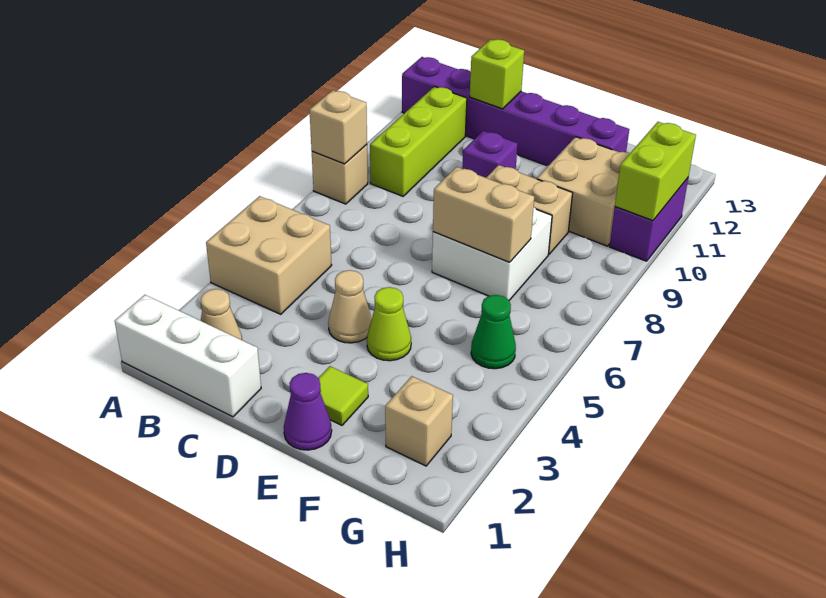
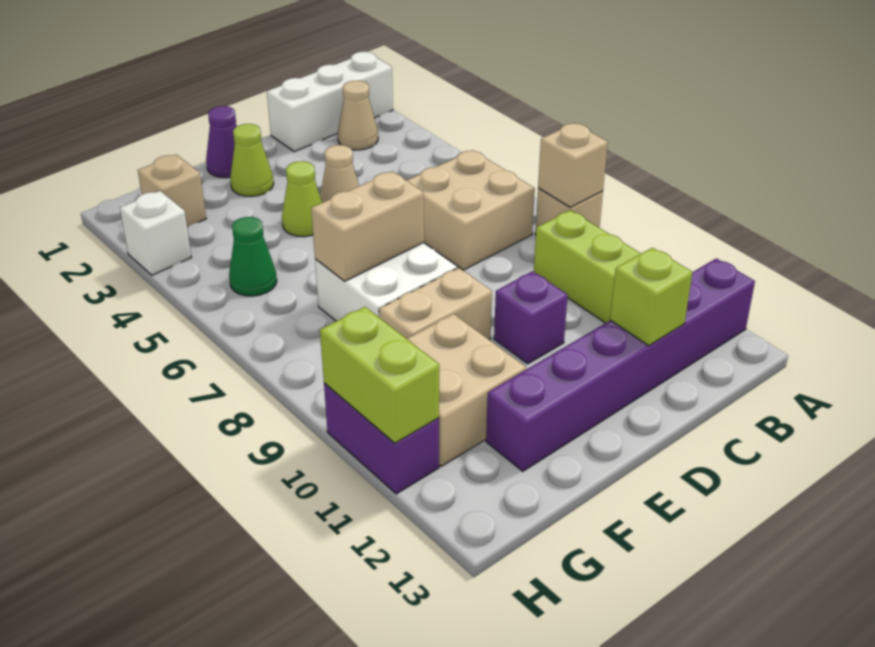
tan brick A4:B5 level 1 -> tan brick B6:C7 level 1
lime tile E2 level 1 -> lime cone E2 level 1
none -> white brick H3 level 1

